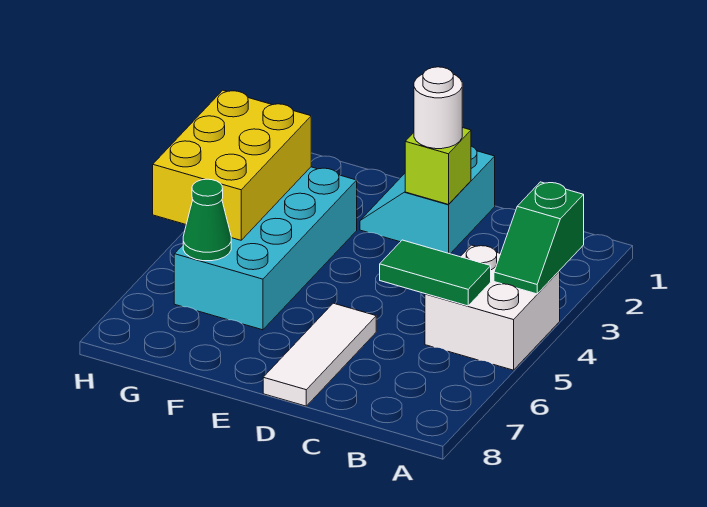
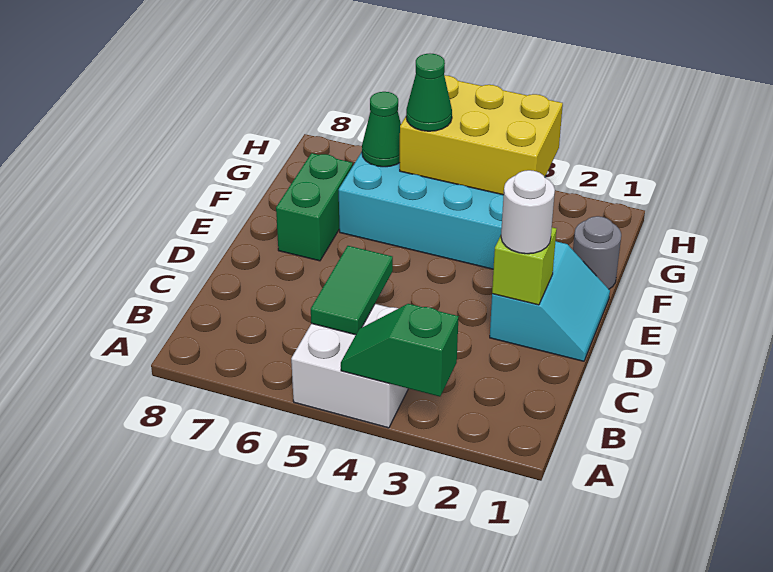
cyan slope D1:E2 level 1 top D -> cyan slope D1:E2 level 1 top 2
white tile D6:D8 level 1 -> none
none -> green brick E7:F7 level 1
none -> grey round brick F1 level 1
none -> green cone G5 level 3

